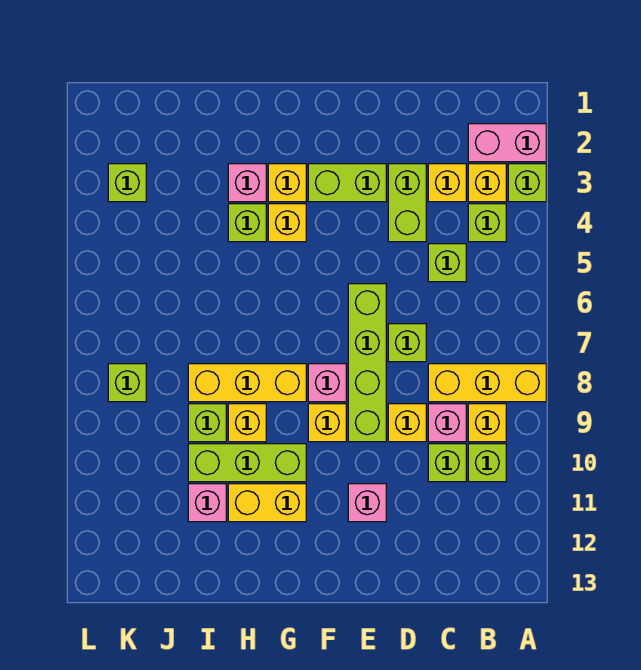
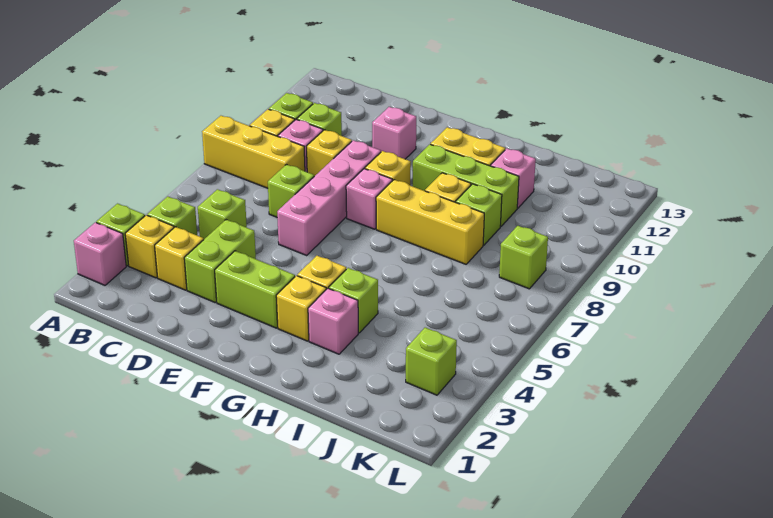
pink brick A2:B2 level 1 -> pink brick A2 level 1
lime brick E6:E9 level 1 -> pink brick E6:E9 level 1

